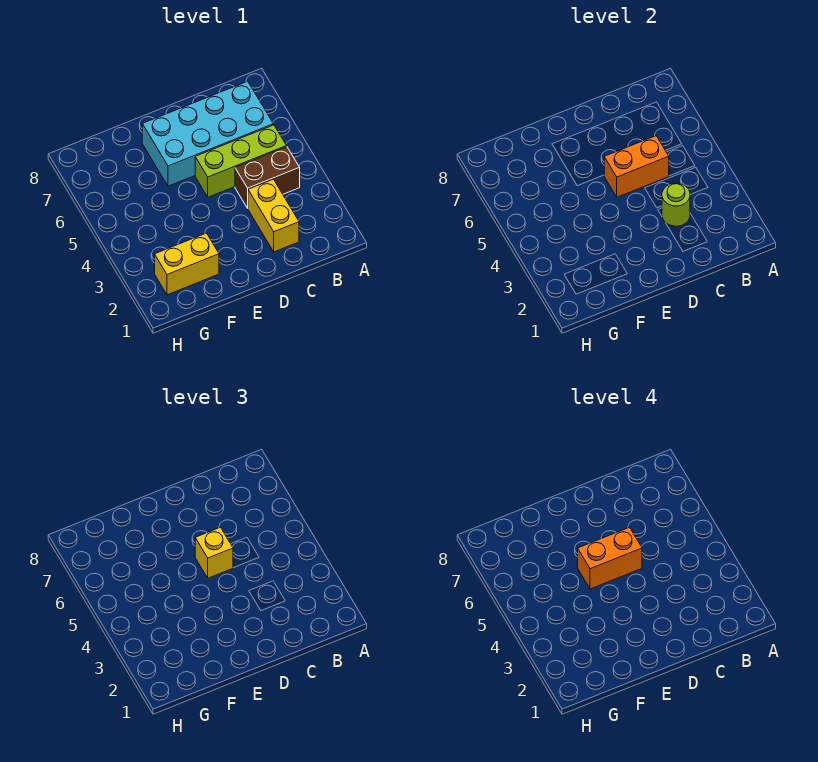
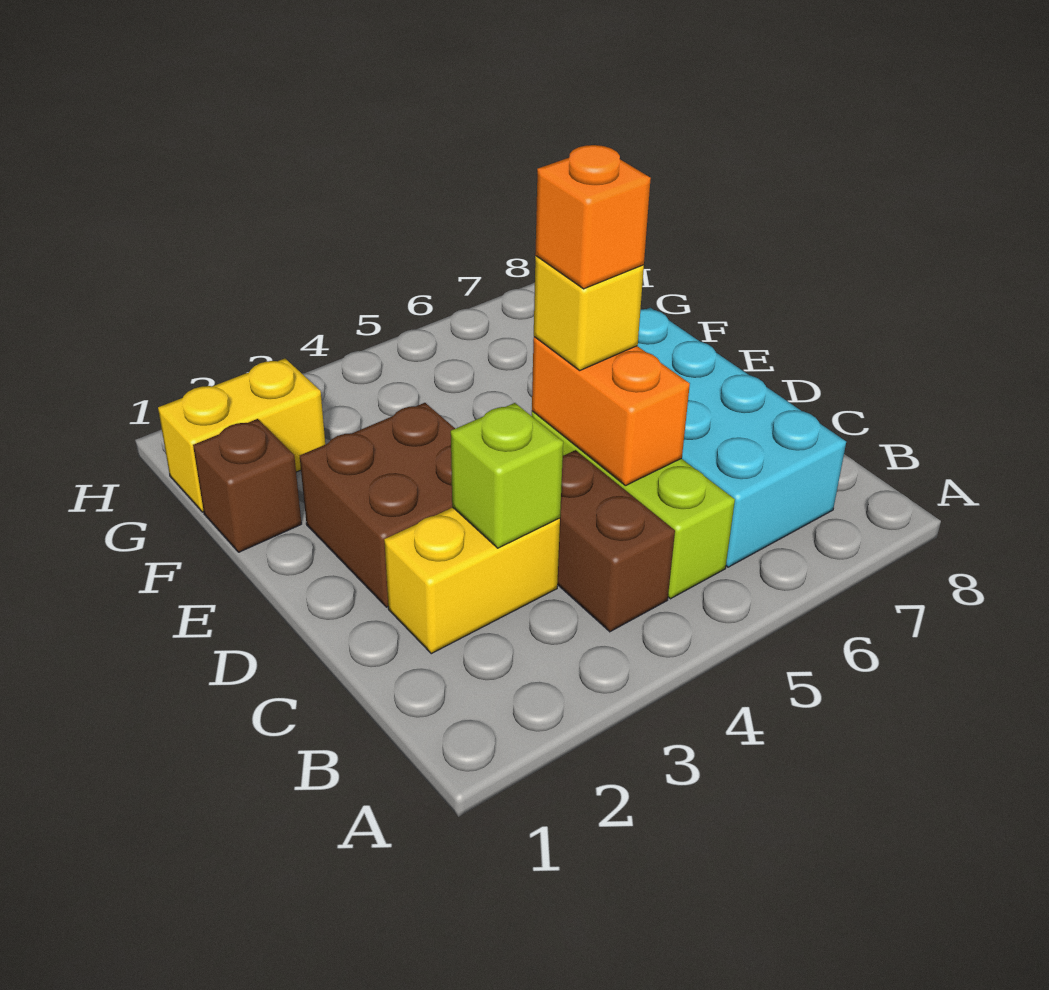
lime round brick C3 level 2 -> lime brick C3 level 2
none -> brown brick D2:E3 level 1
orange brick D5:E5 level 4 -> orange brick D5 level 4
none -> brown brick F1 level 1
yellow brick F2:G2 level 1 -> yellow brick G1:G2 level 1

